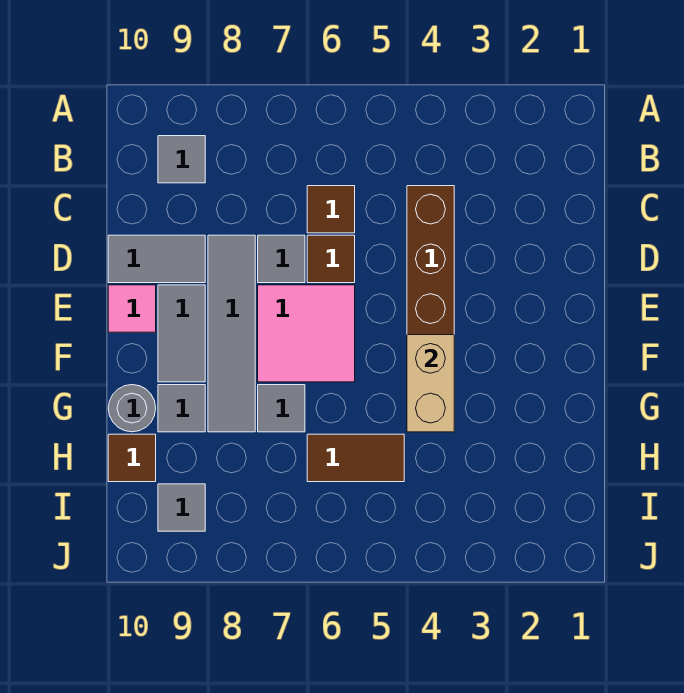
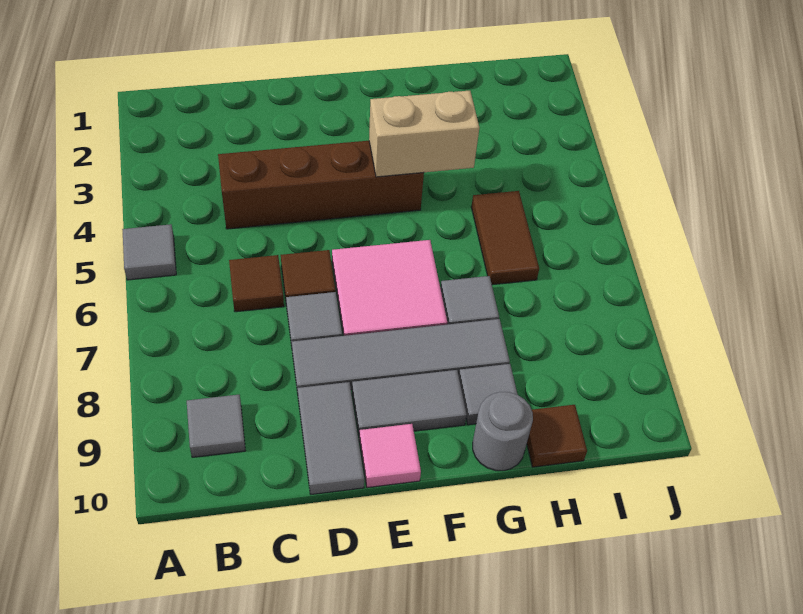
grey tile I9 level 1 -> grey tile A5 level 1

